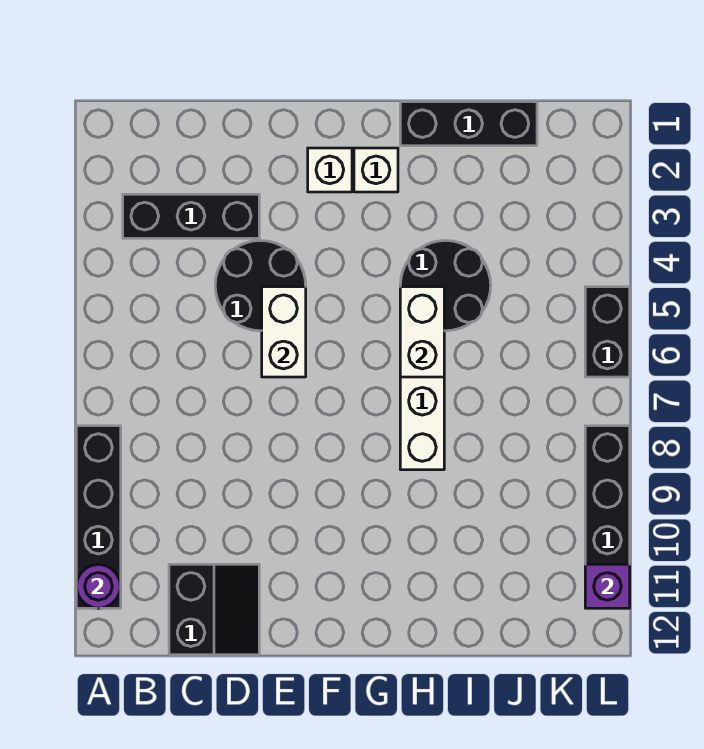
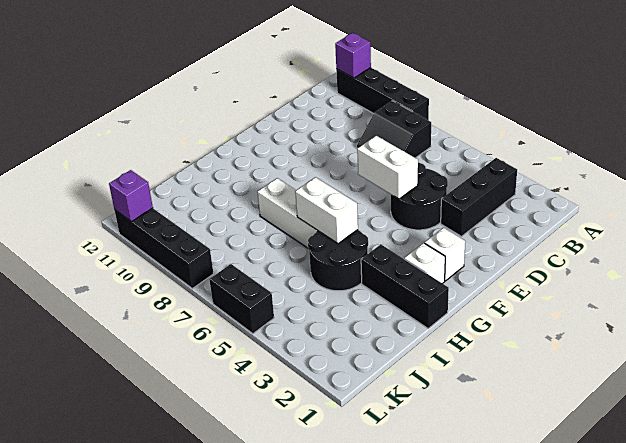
purple round brick A11 level 2 -> purple brick A11 level 2
black slope C11:D12 level 1 top C -> black slope B7:C8 level 1 top B
black brick H1:J1 level 1 -> black brick H1:H3 level 1

